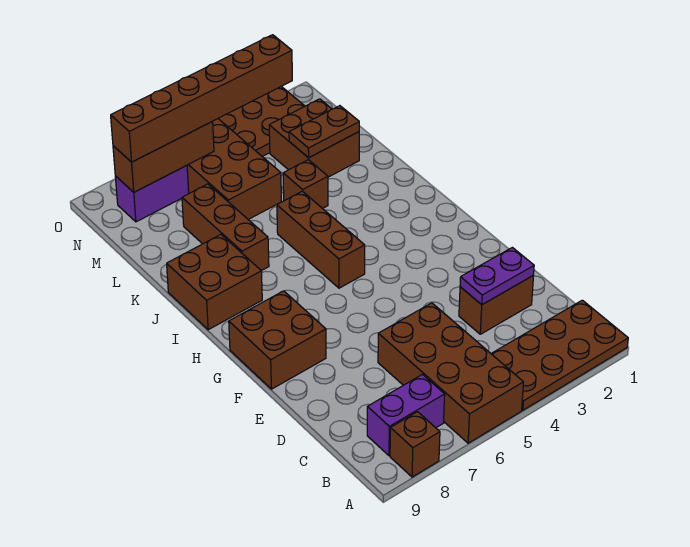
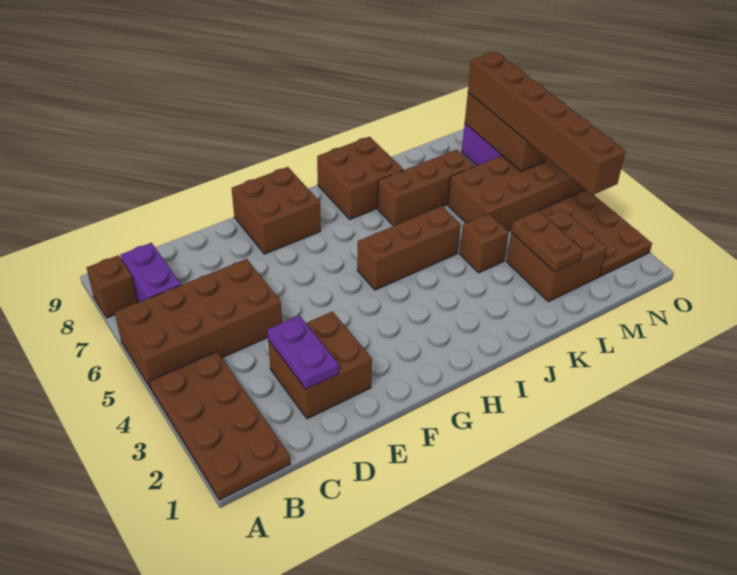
brown brick D2:D3 level 1 -> brown brick D2:E3 level 1

